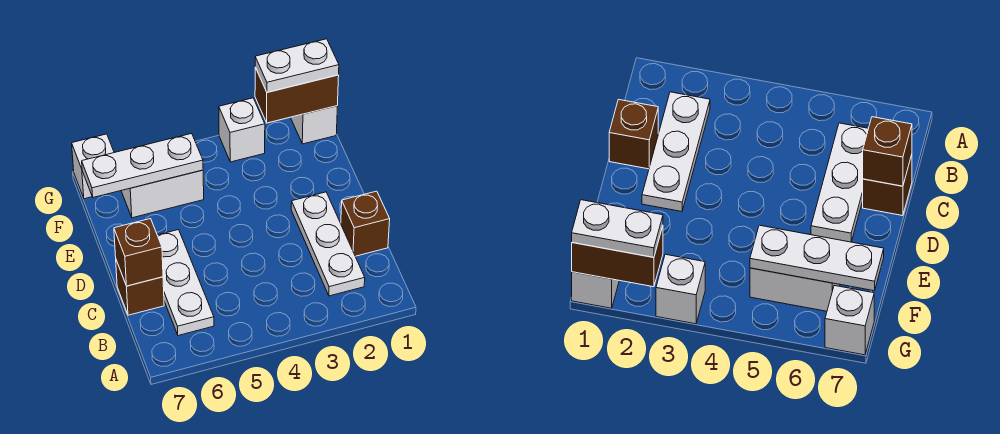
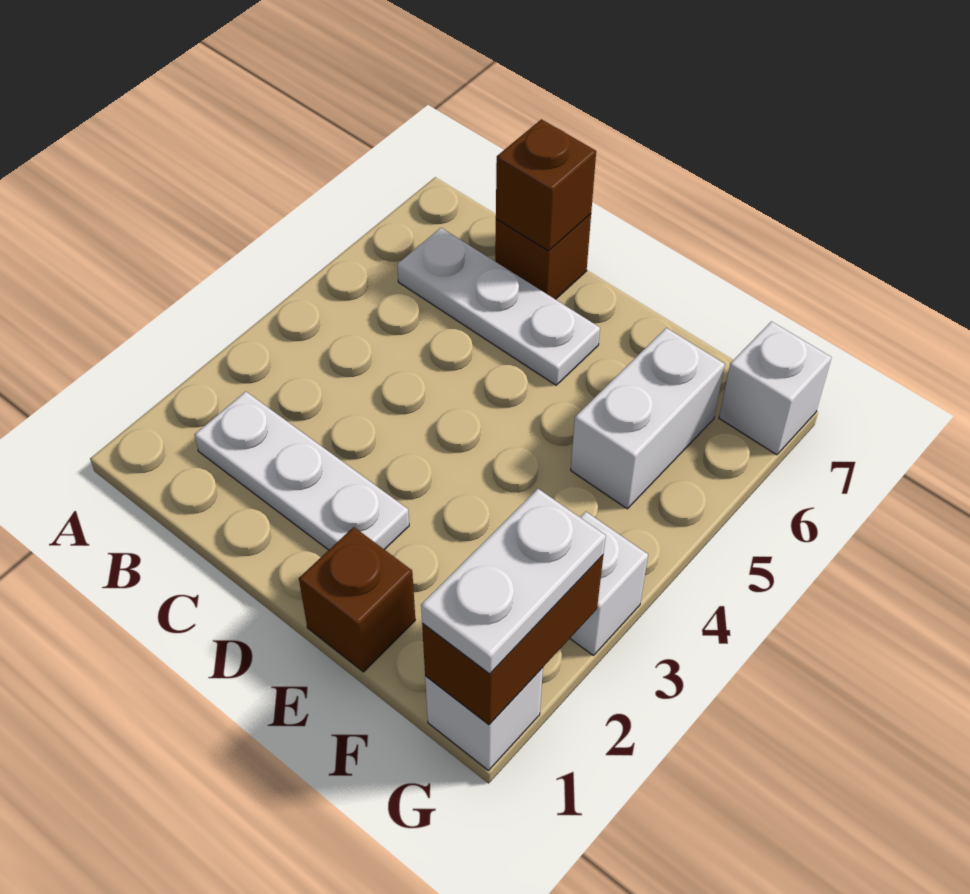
brown brick C1 level 1 -> brown brick E1 level 1
white plate F5:F7 level 2 -> none

